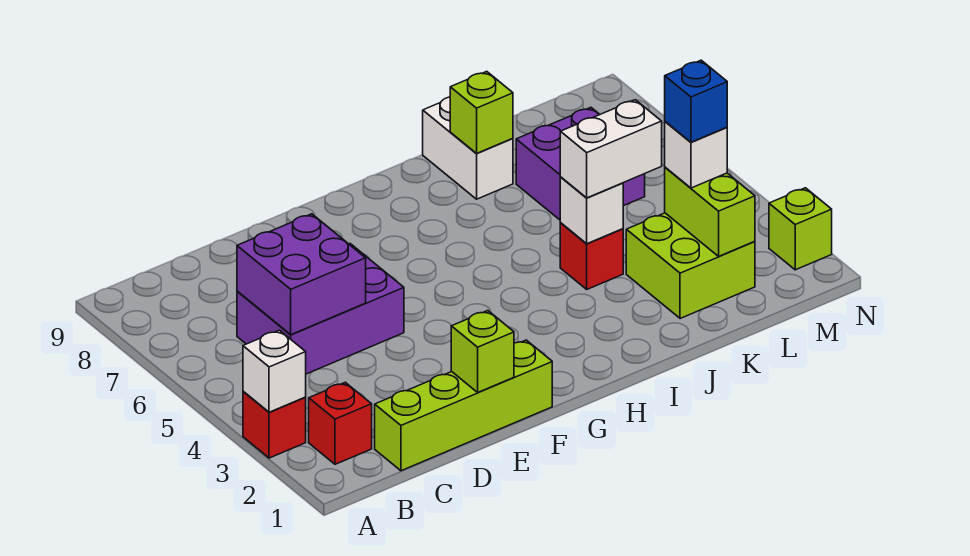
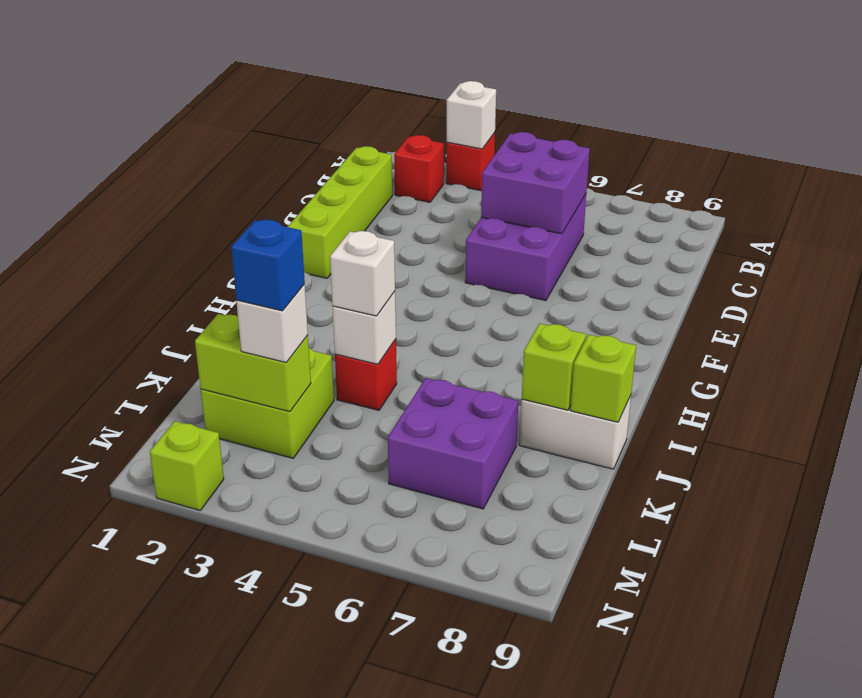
lime brick E1 level 2 -> lime brick J9 level 2
white brick J4:K4 level 3 -> white brick J4 level 3

